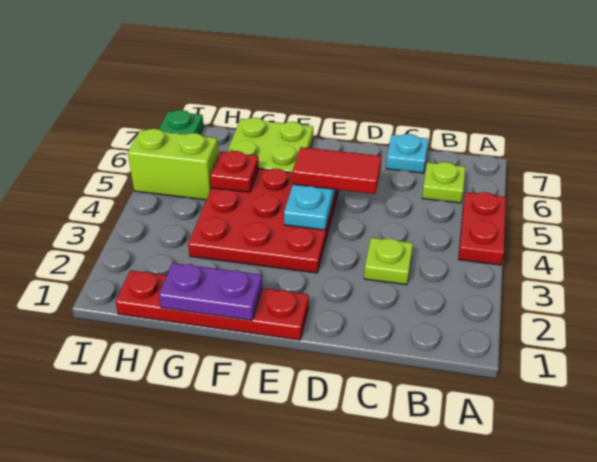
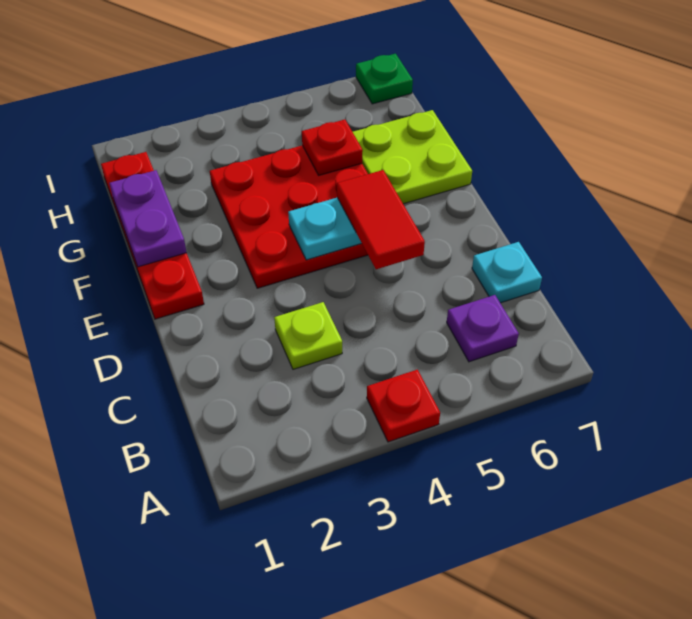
red plate A4:A5 level 1 -> red plate A4 level 1
lime plate B6 level 1 -> purple plate B6 level 1
lime brick H5:I5 level 1 -> none

